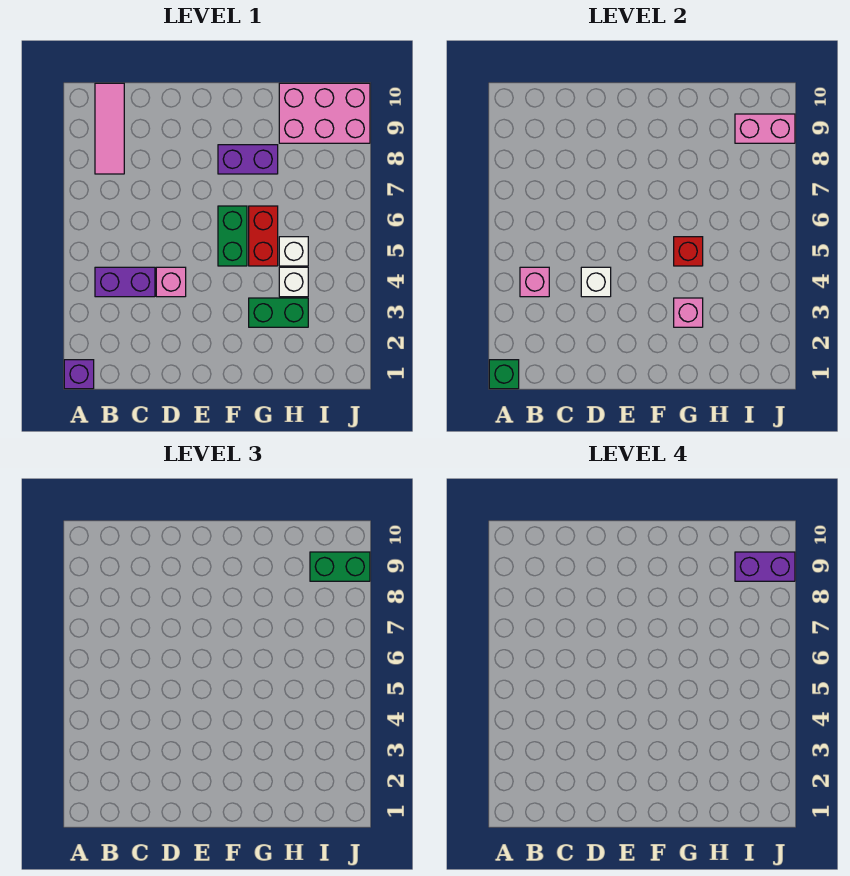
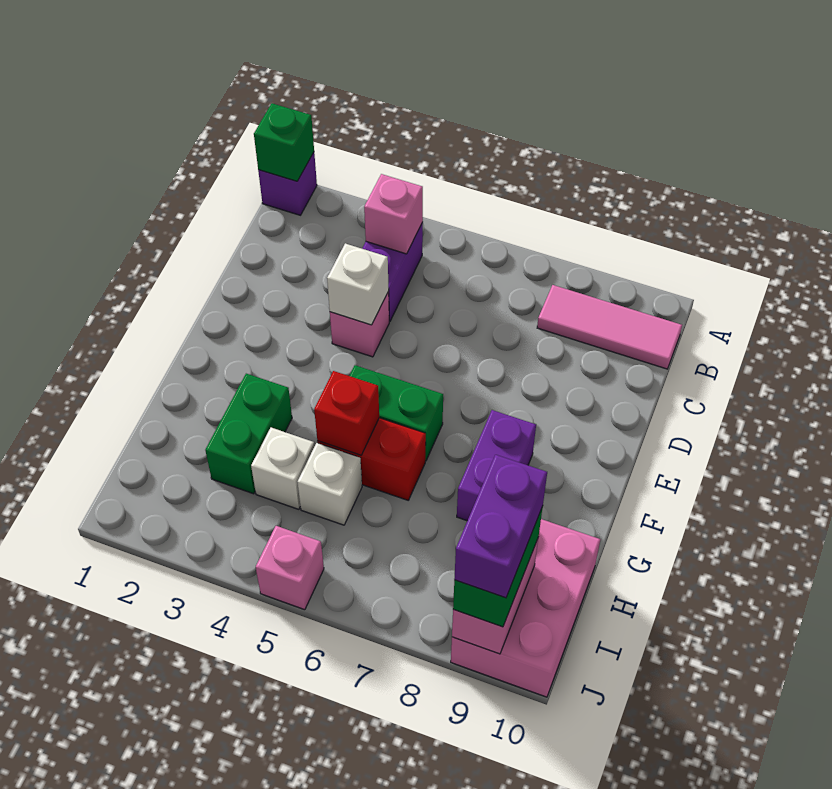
pink brick G3 level 2 -> pink brick J5 level 1

